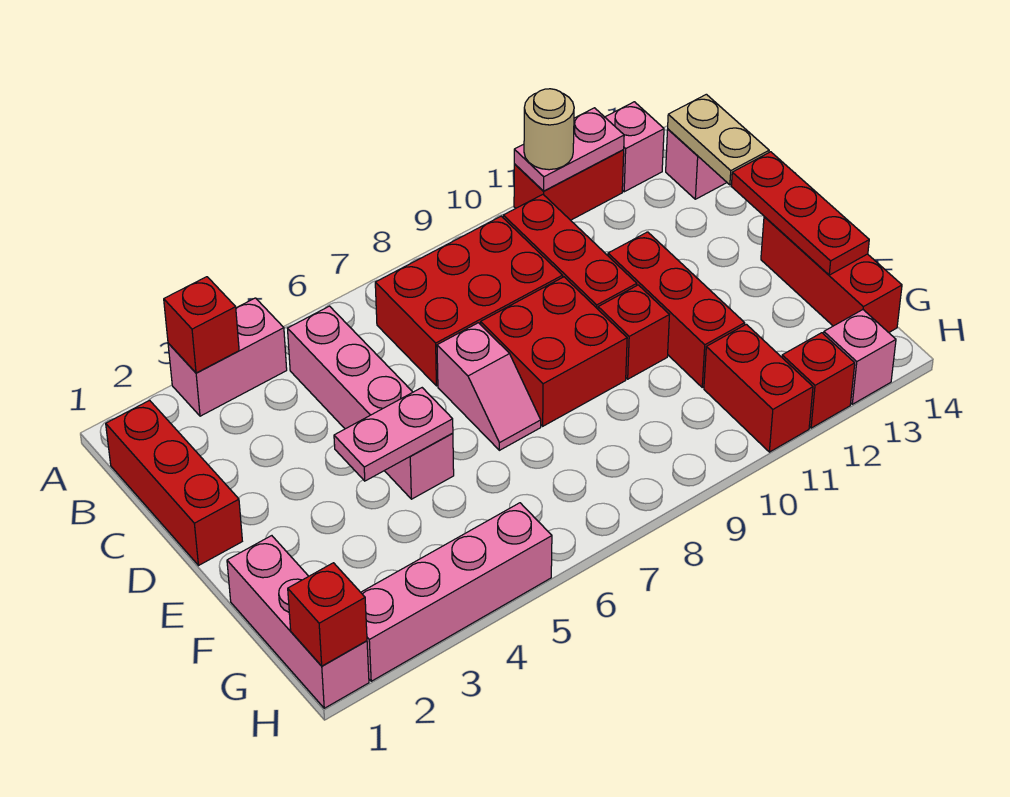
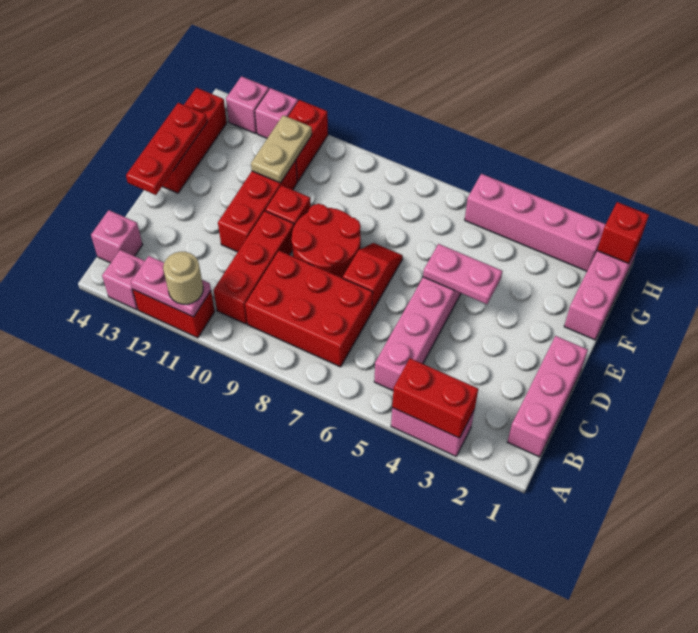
red brick A3 level 2 -> red brick A3:A4 level 2
red brick B1:D1 level 1 -> pink brick B1:D1 level 1
tan plate B14:C14 level 2 -> tan plate F11:G11 level 2
pink slope D7:E7 level 1 top D -> red slope D7:E7 level 1 top D
red brick D8:E9 level 1 -> red round brick D8:E9 level 1
red brick H12 level 1 -> pink brick H12 level 1

